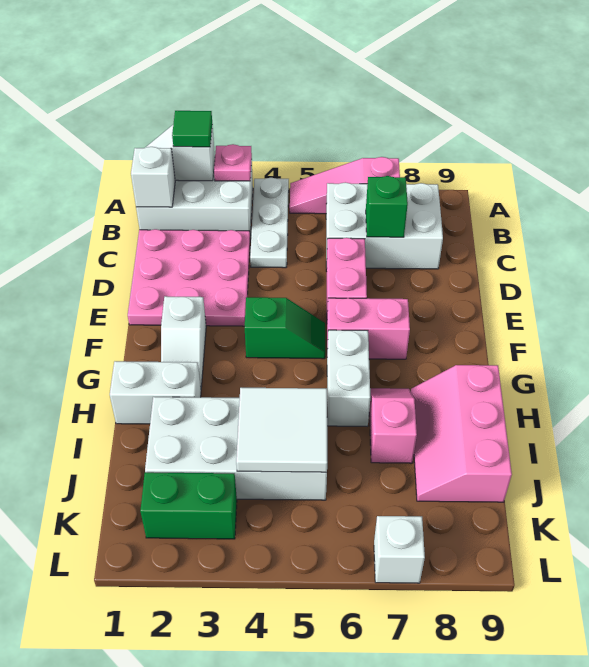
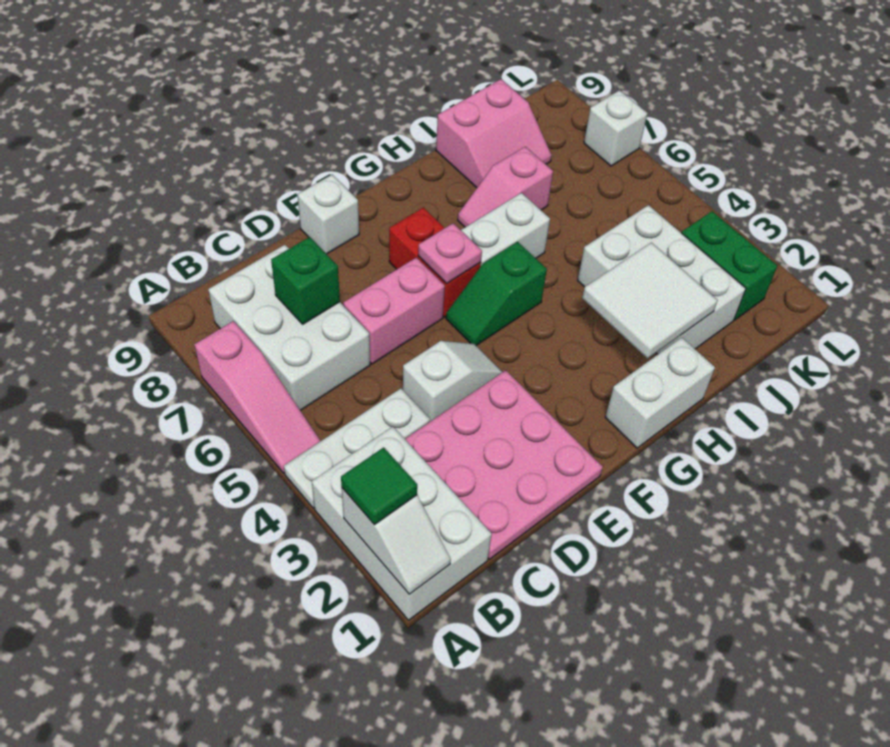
pink plate A3 level 2 -> pink plate F6 level 2
white brick B1 level 2 -> white brick E9 level 1
white slope F2:G2 level 1 top F -> white slope D4:E4 level 1 top D
green slope F4:F5 level 1 top 4 -> green slope F5:G5 level 1 top G
pink brick F6:F7 level 1 -> red brick F6:F7 level 1
white brick H1:H2 level 1 -> white brick G1:H1 level 1
pink slope H8:J9 level 1 top 9 -> pink slope I8:J9 level 1 top 9
white brick I2:J5 level 1 -> white brick I2:J4 level 1
white tile I4:J5 level 2 -> white tile H2:I3 level 2

